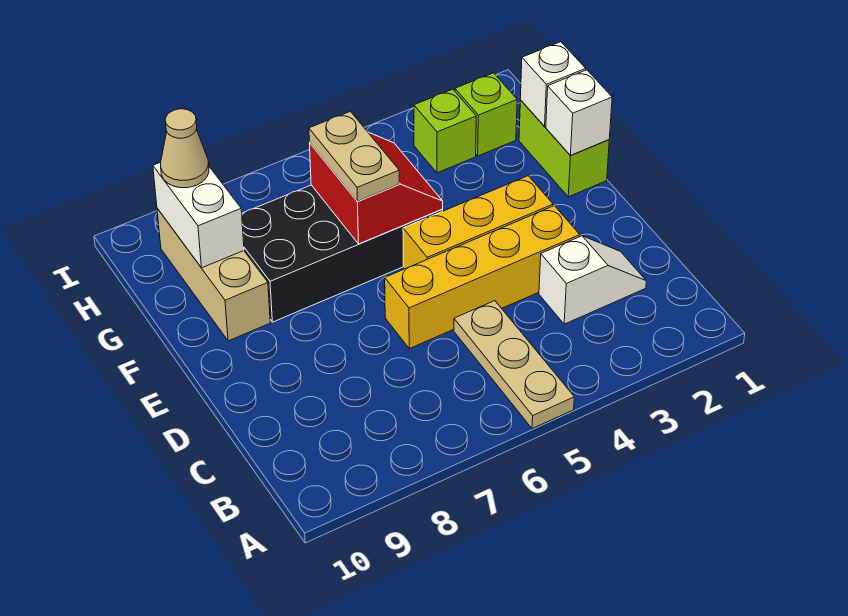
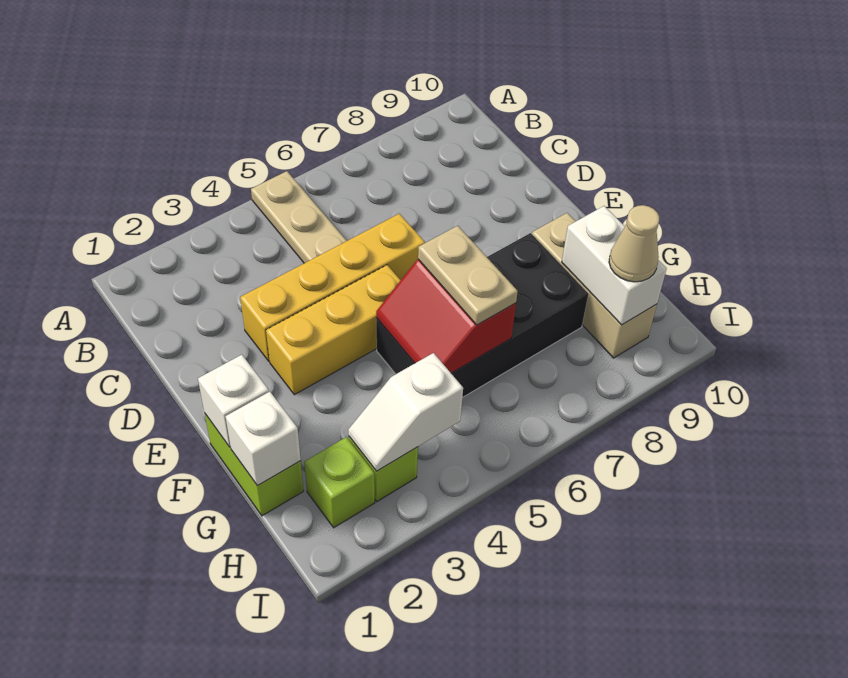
white slope C2:C3 level 1 top 3 -> white slope H3:H4 level 2 top 4

